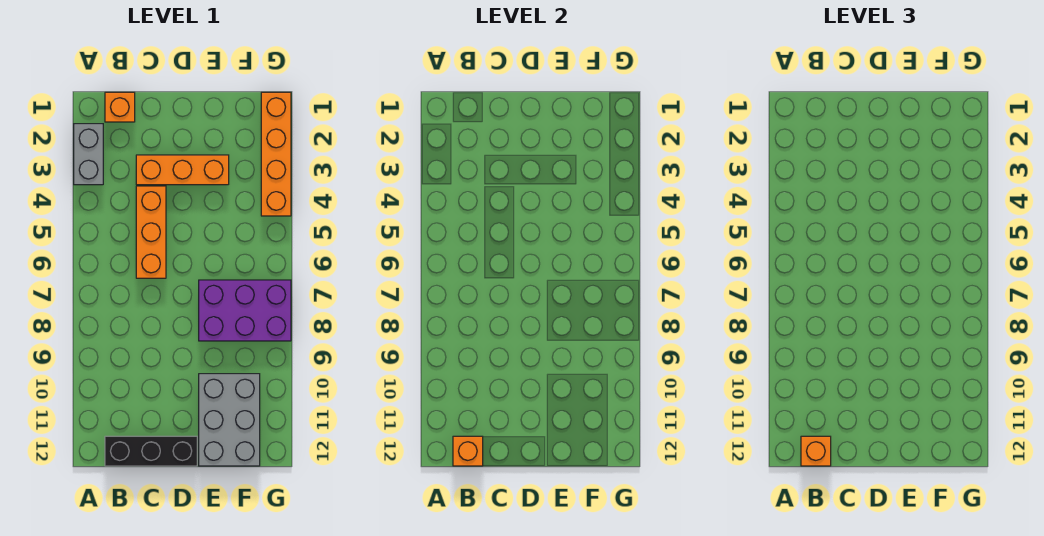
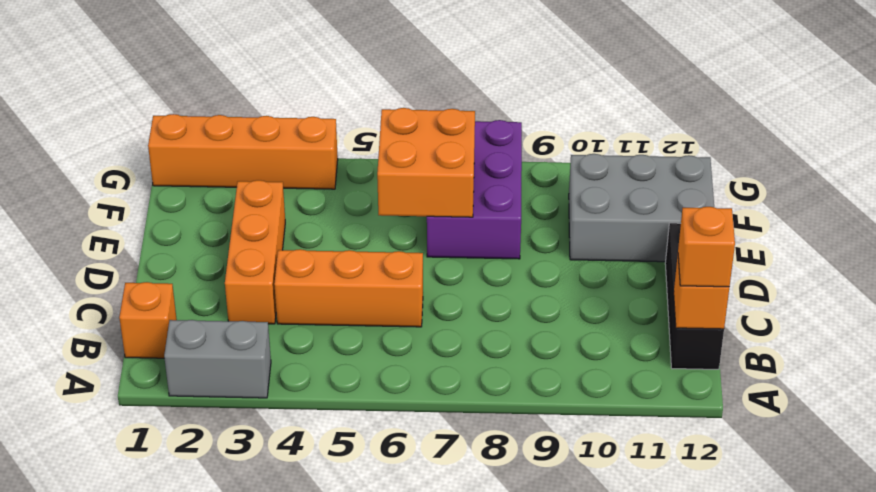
none -> orange brick E6:F7 level 2

